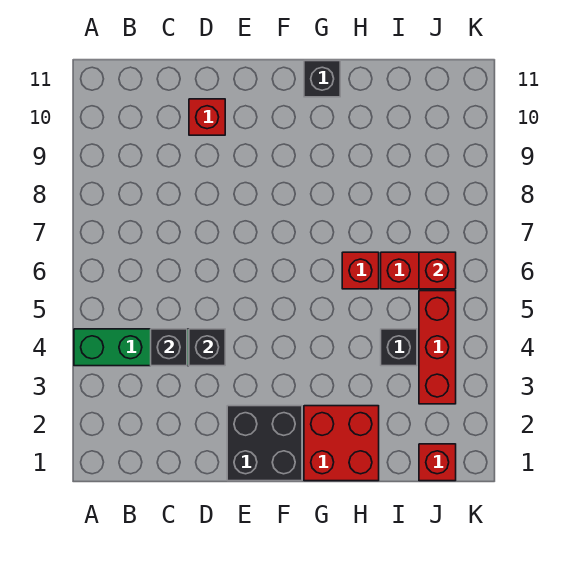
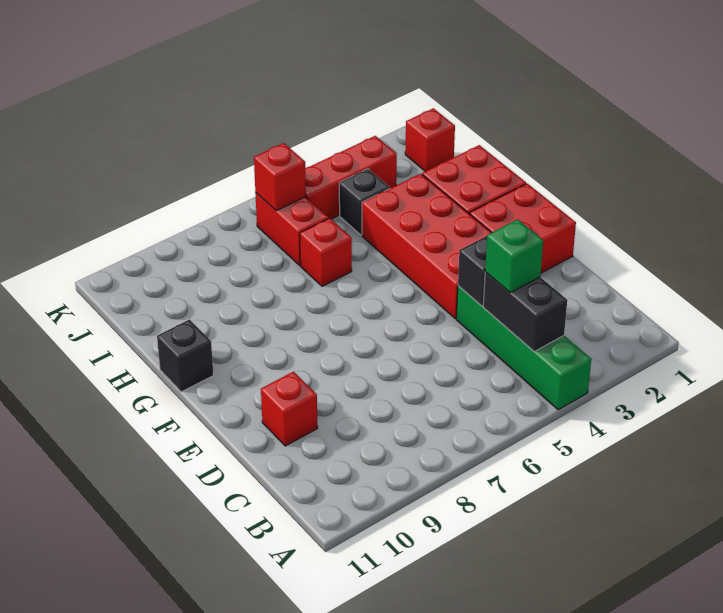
black brick C4 level 2 -> black brick B4:C4 level 2
none -> green brick C4 level 3
black brick E1:F2 level 1 -> red brick E1:F2 level 1
none -> red brick E3:H4 level 1

